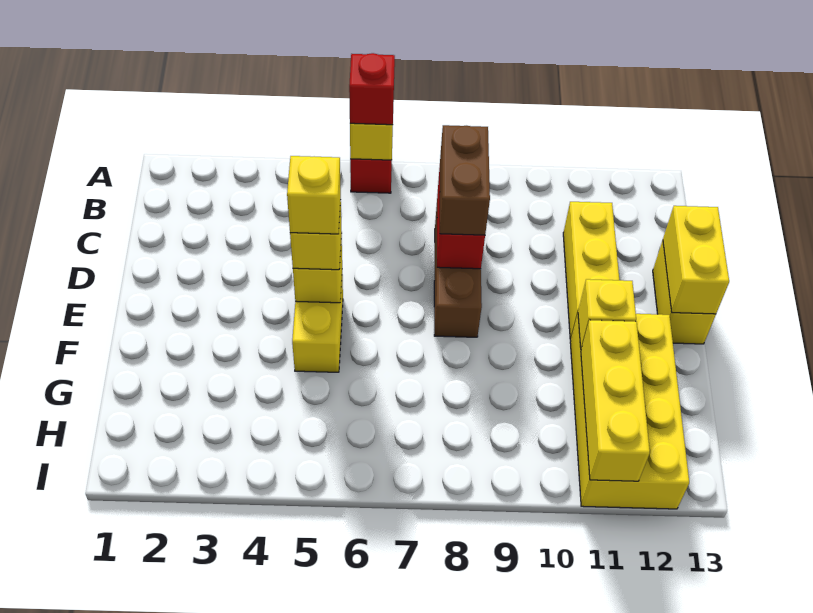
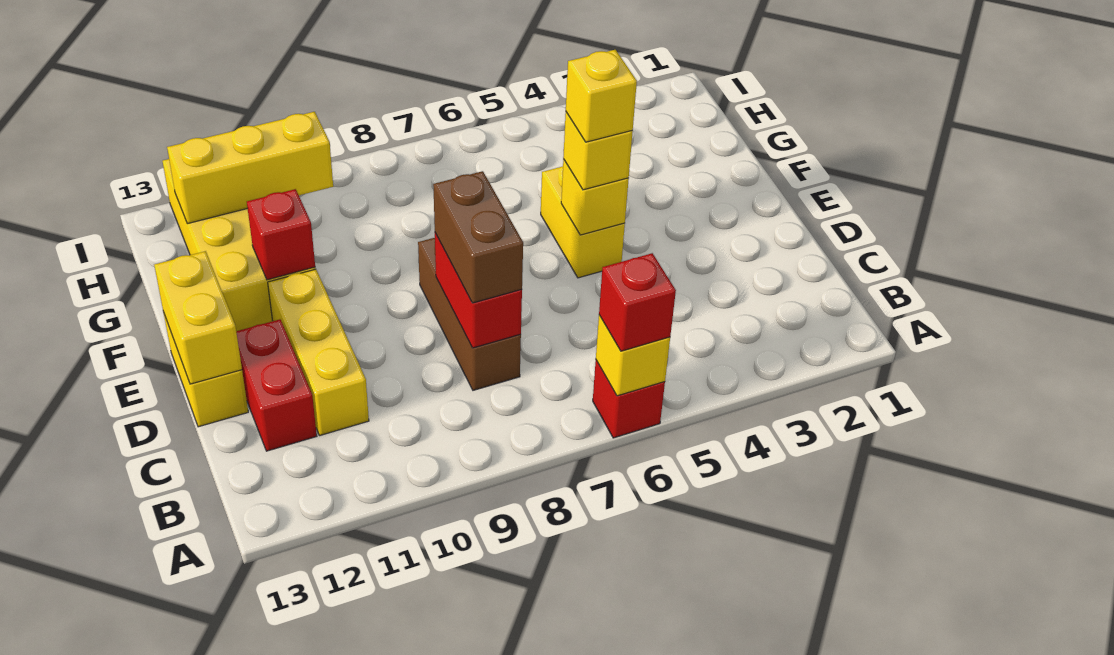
none -> red brick C12:D12 level 1
yellow brick F11 level 2 -> red brick F11 level 2
yellow brick G11:I11 level 2 -> yellow brick H10:H12 level 2

